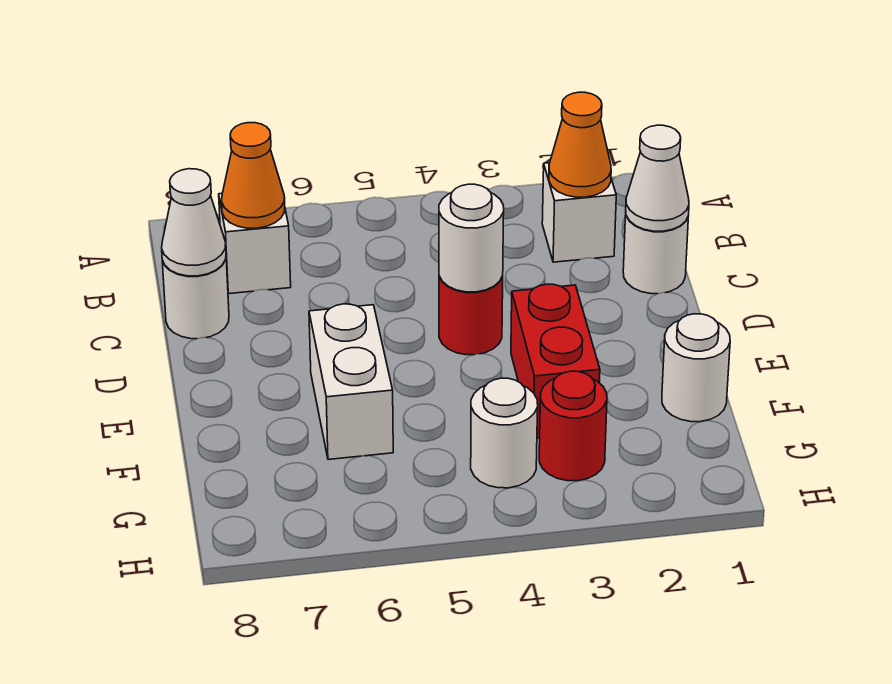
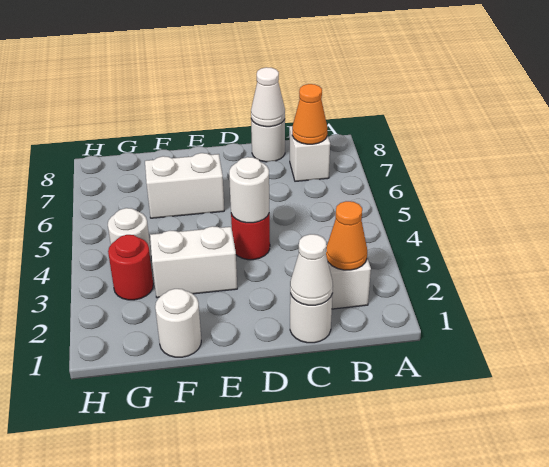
red brick E3:F3 level 1 -> white brick E3:F3 level 1

